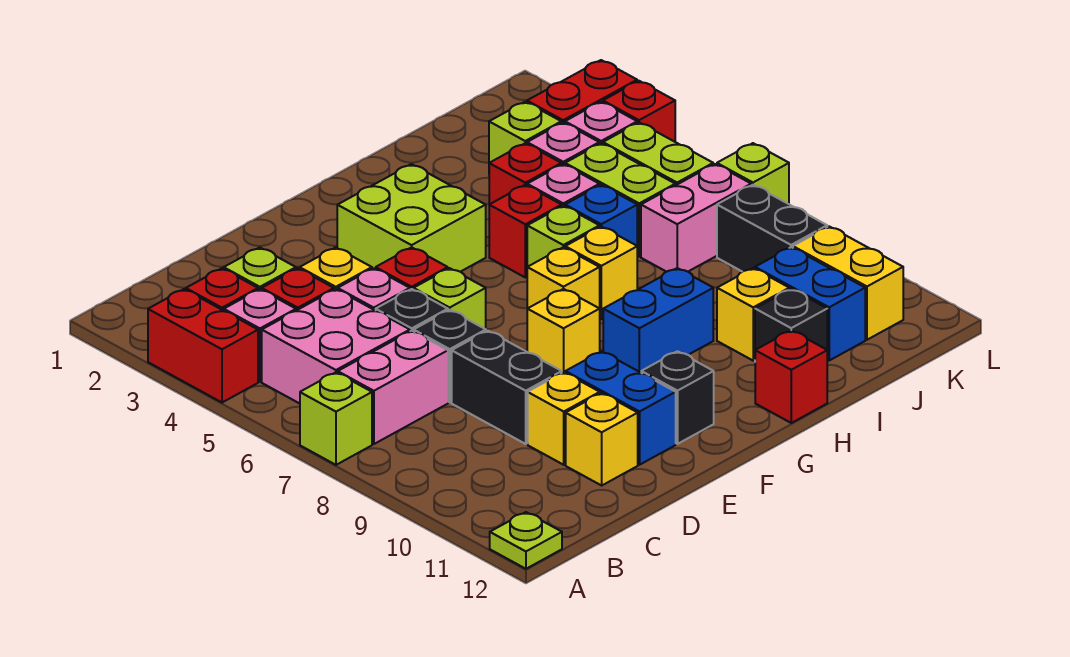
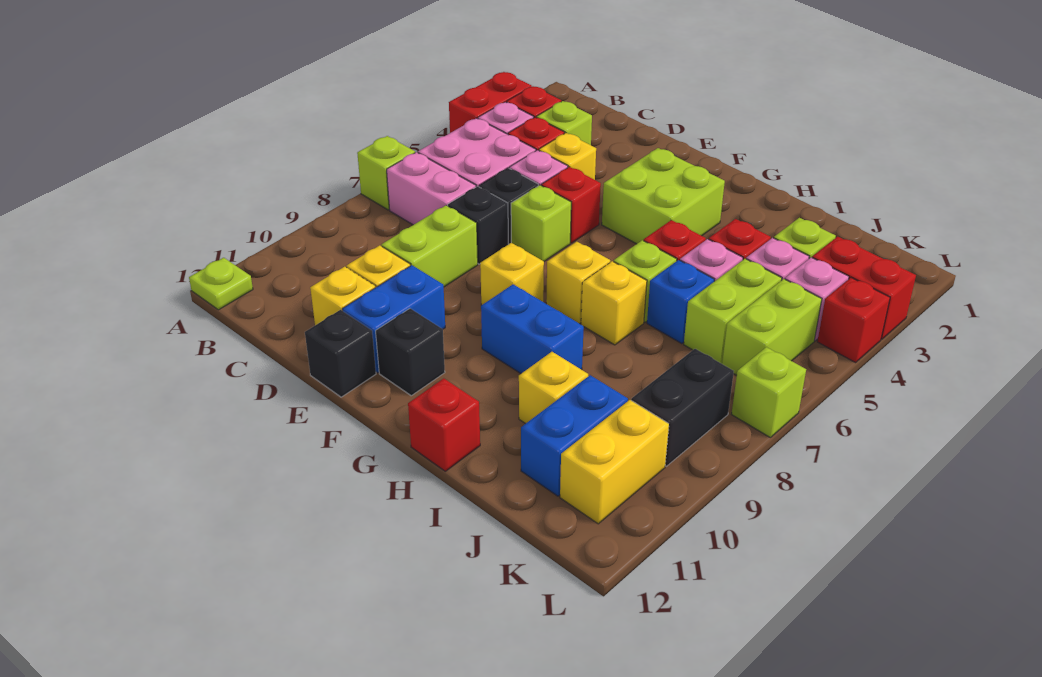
black brick D8:D9 level 1 -> lime brick D8:D9 level 1
black brick I11 level 1 -> black brick E12 level 1
pink brick J7:K7 level 1 -> none

